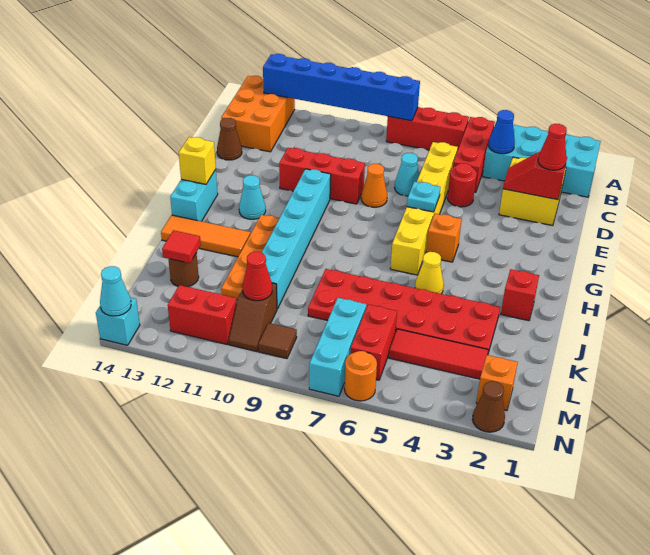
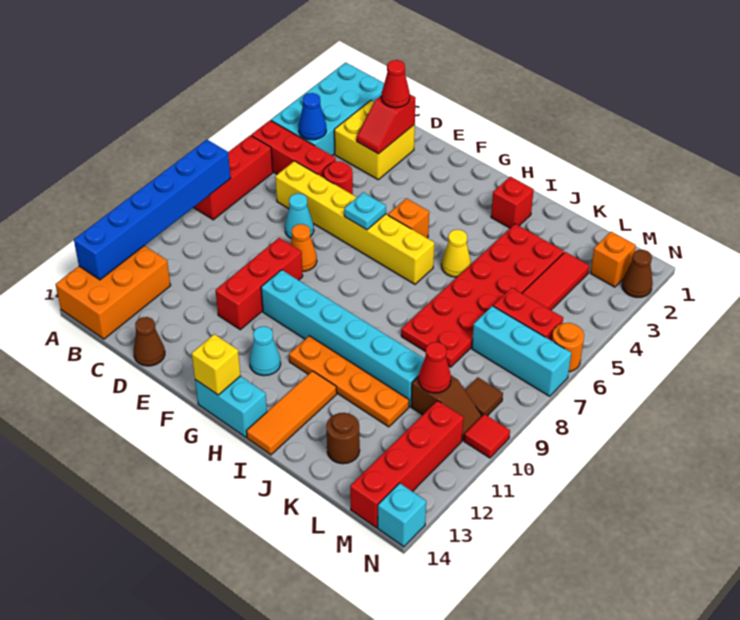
orange brick A13:C14 level 1 -> orange brick A12:B14 level 1
red tile K13 level 2 -> red tile N10 level 1
red brick M11:M12 level 1 -> red brick M11:M14 level 1
cyan cone N14 level 2 -> none

